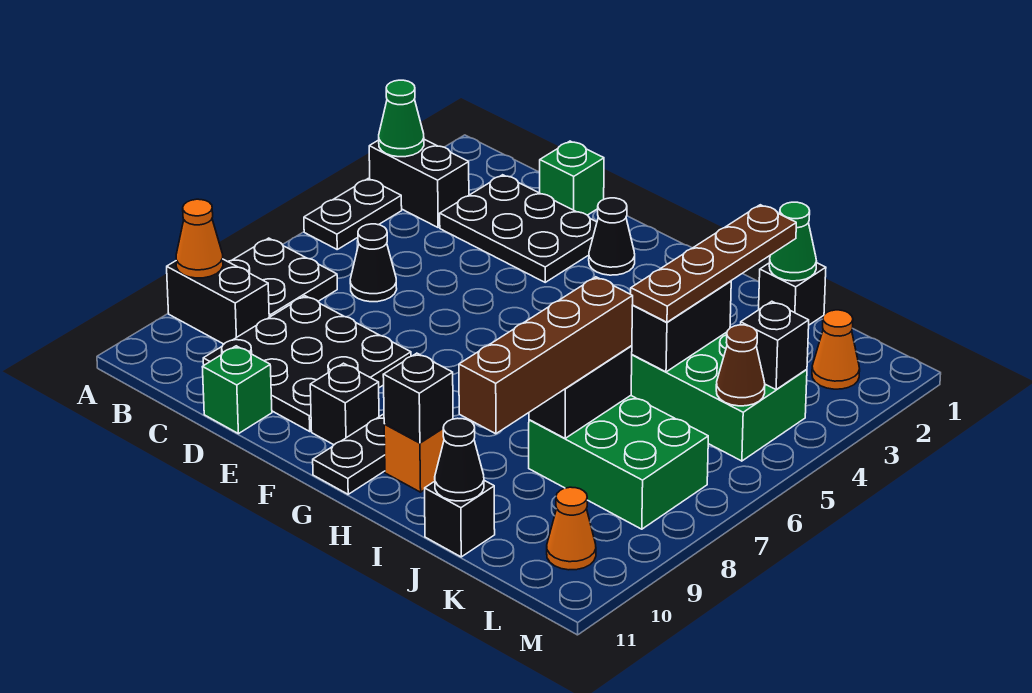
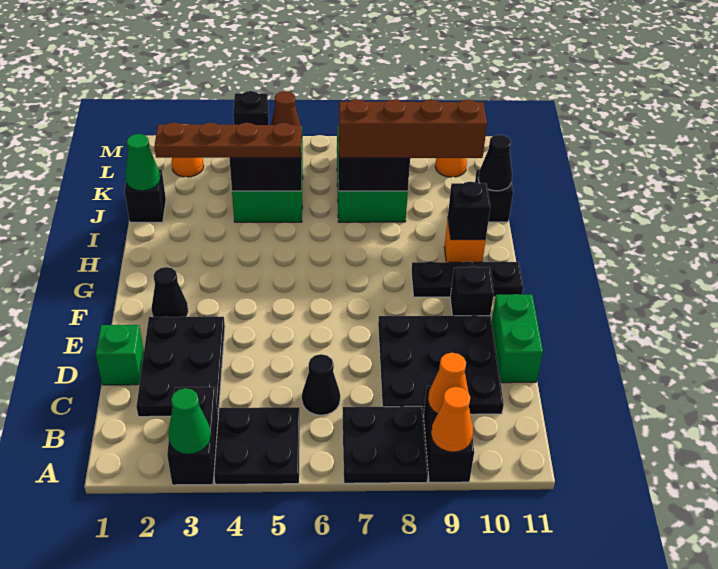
black plate A4:A5 level 1 -> black plate A4:B5 level 1
none -> orange cone B9 level 2
green brick D11 level 1 -> green brick D11:E11 level 1

